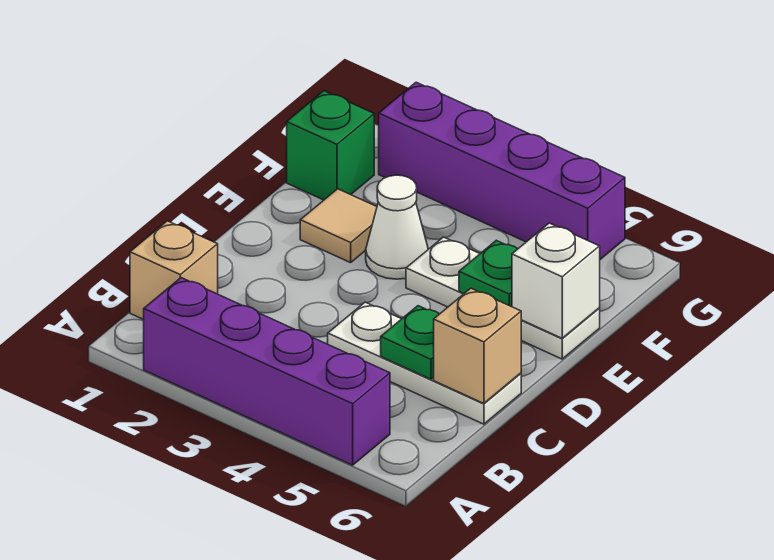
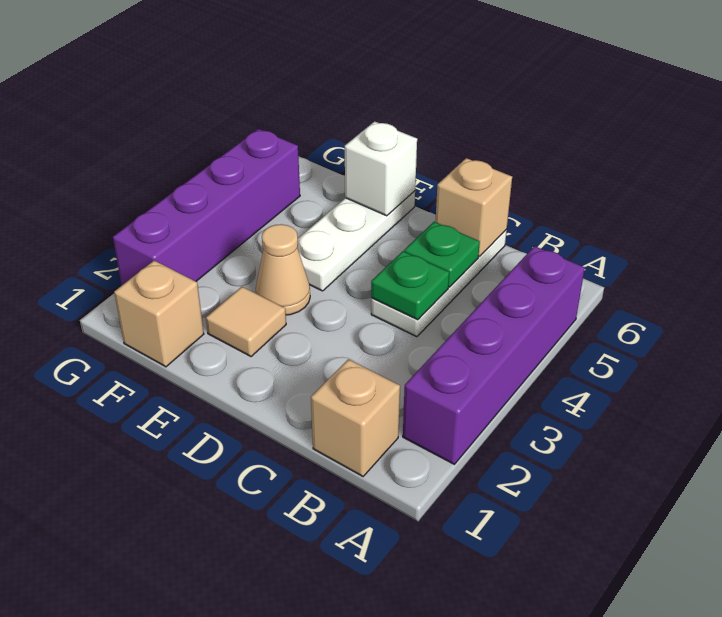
white cone E3 level 1 -> tan cone E3 level 1
green plate E5 level 2 -> green plate C4 level 2
green brick F1 level 1 -> tan brick F1 level 1

